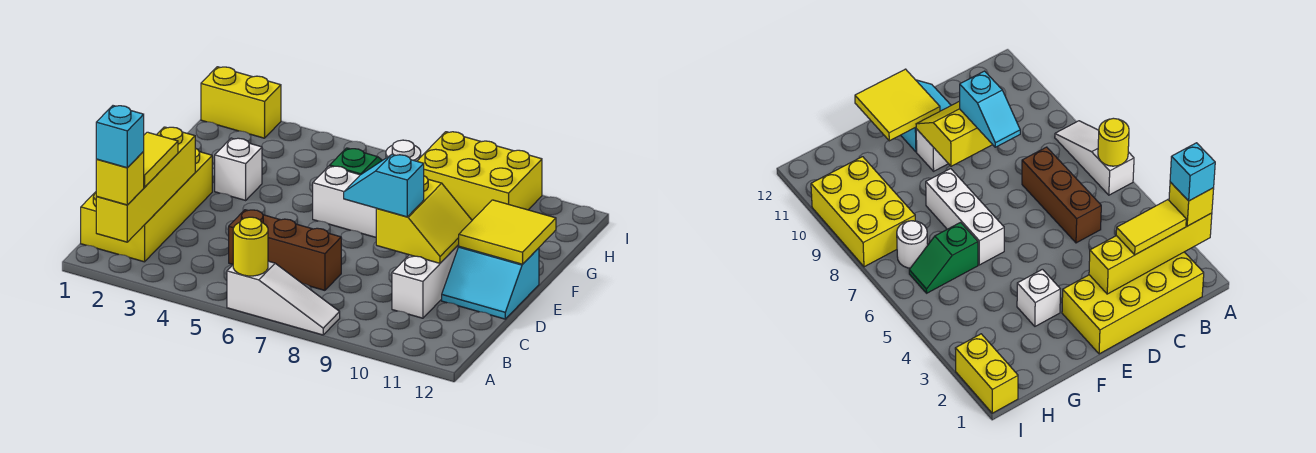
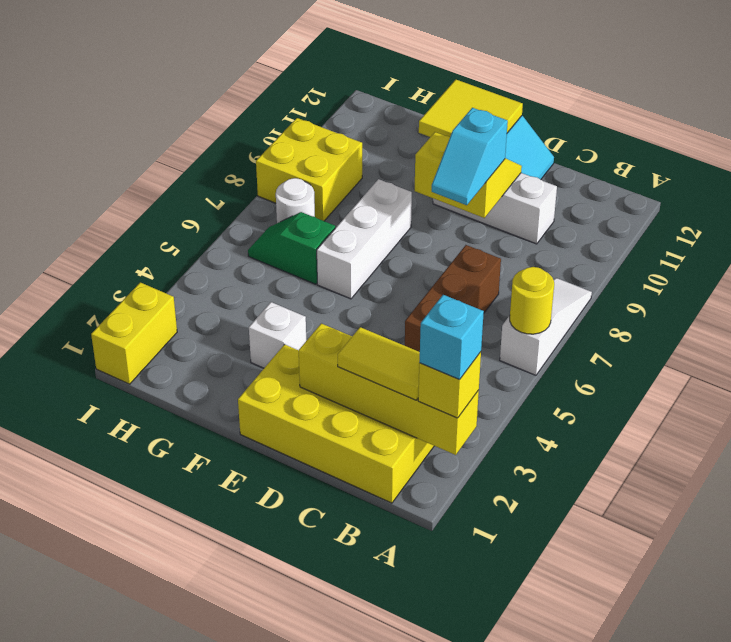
yellow brick H8:I10 level 1 -> yellow brick H8:I9 level 1

